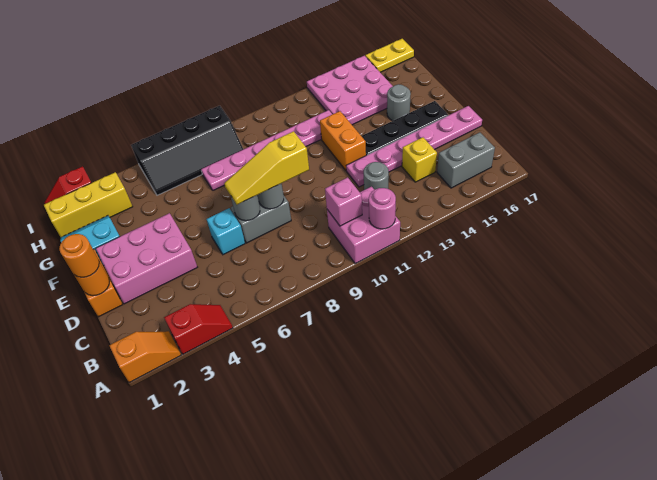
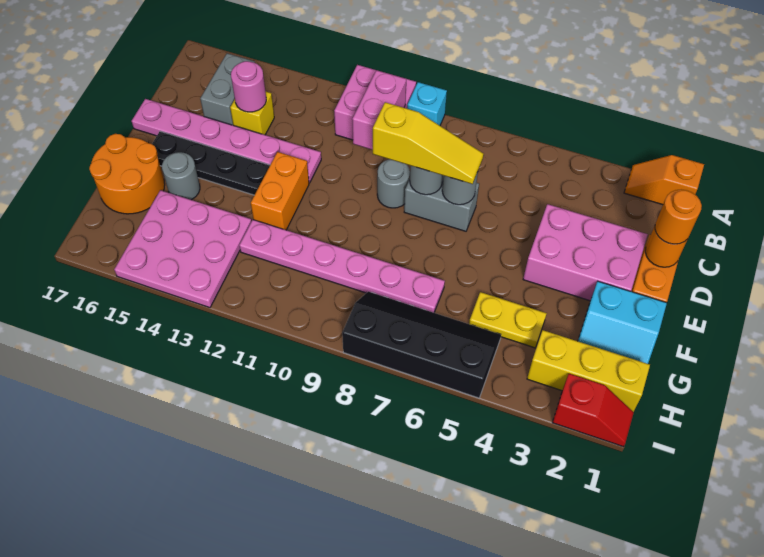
red slope A3:A4 level 1 top 3 -> none
pink round brick A11 level 2 -> pink round brick C14 level 2
pink brick B10 level 2 -> pink brick B10:C10 level 2
grey brick B15:B16 level 1 -> grey brick B15:C15 level 1
grey round brick C12 level 1 -> grey round brick D9 level 1
cyan brick D6 level 1 -> cyan brick A9 level 1
none -> orange round brick F16:G17 level 1
yellow plate I16:I17 level 1 -> yellow plate G4:G5 level 1

